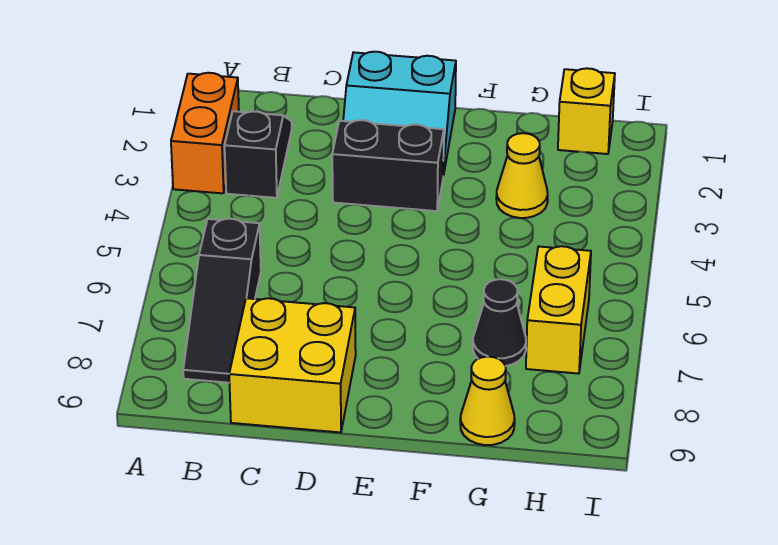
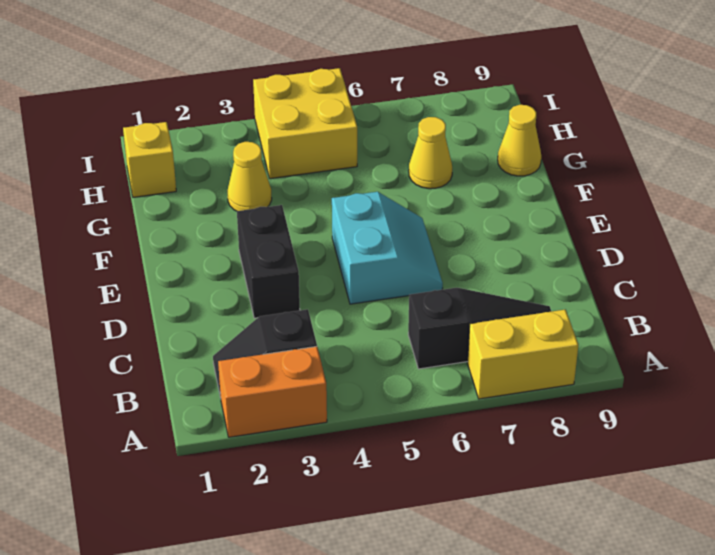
yellow brick C8:D9 level 1 -> yellow brick H4:I5 level 1
cyan slope D1:E2 level 1 top 1 -> cyan slope D5:E6 level 1 top 5
black cone G7 level 1 -> yellow cone G7 level 1
yellow brick H6:H7 level 1 -> yellow brick A7:A8 level 1

